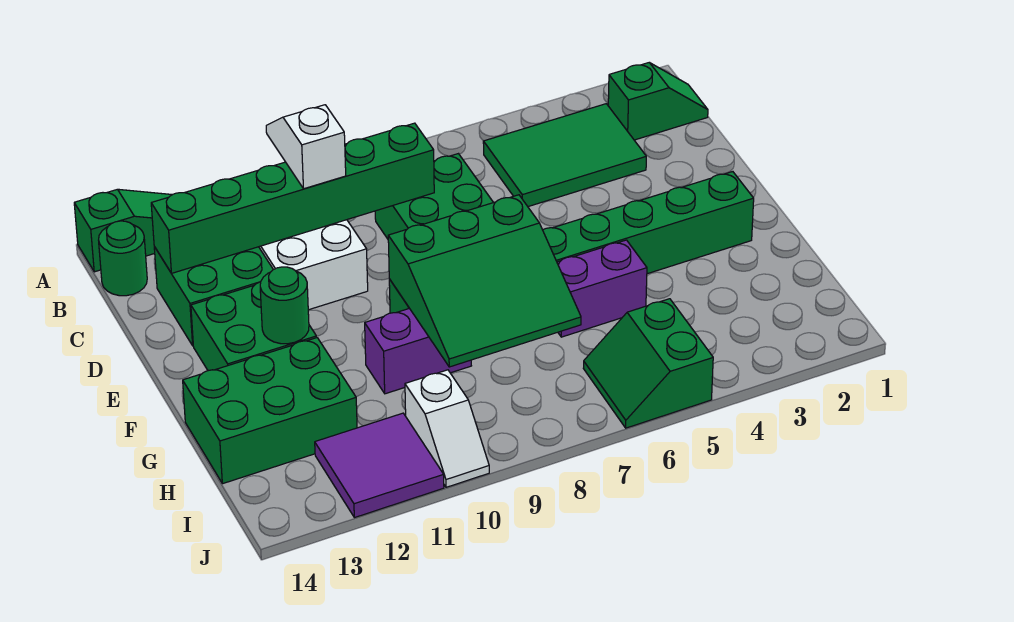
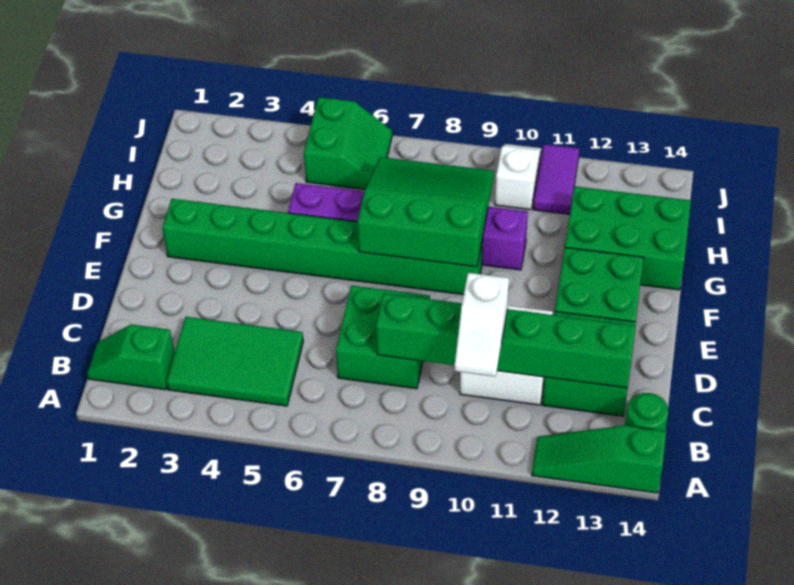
green round brick F12 level 2 -> none
purple tile I11:J12 level 1 -> purple tile I11:J11 level 1

